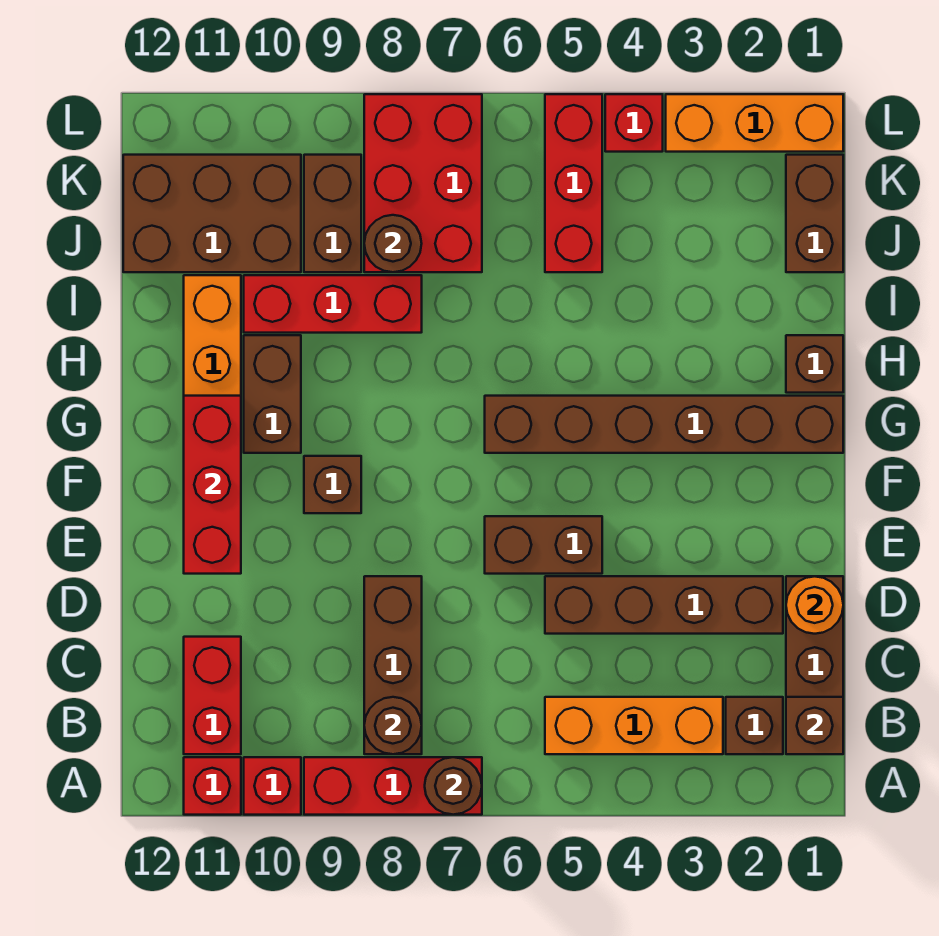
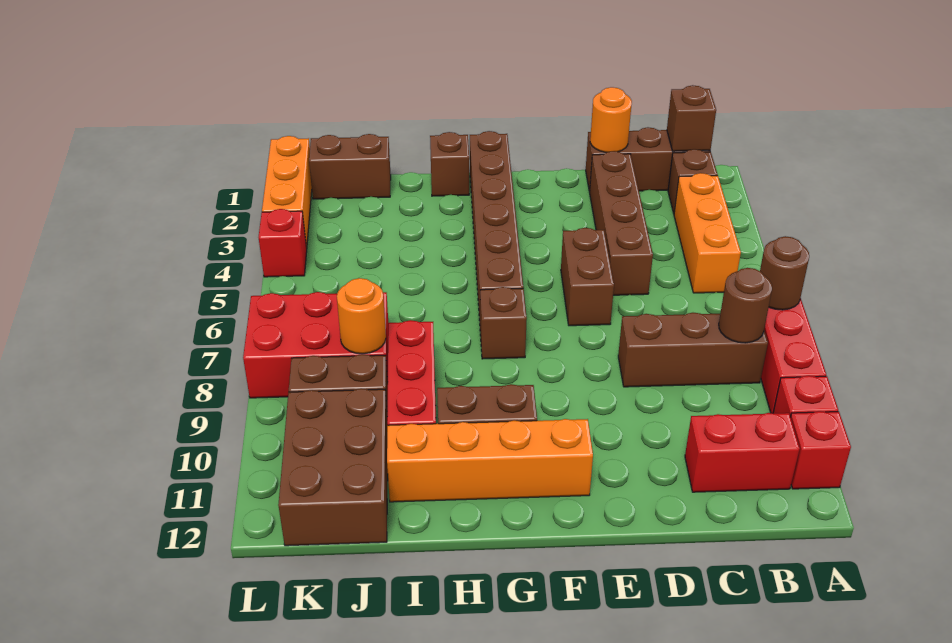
red brick E11:G11 level 2 -> none
brown brick F9 level 1 -> brown brick G7 level 1
red brick J5:L5 level 1 -> none
brown round brick J8 level 2 -> orange round brick J8 level 2

